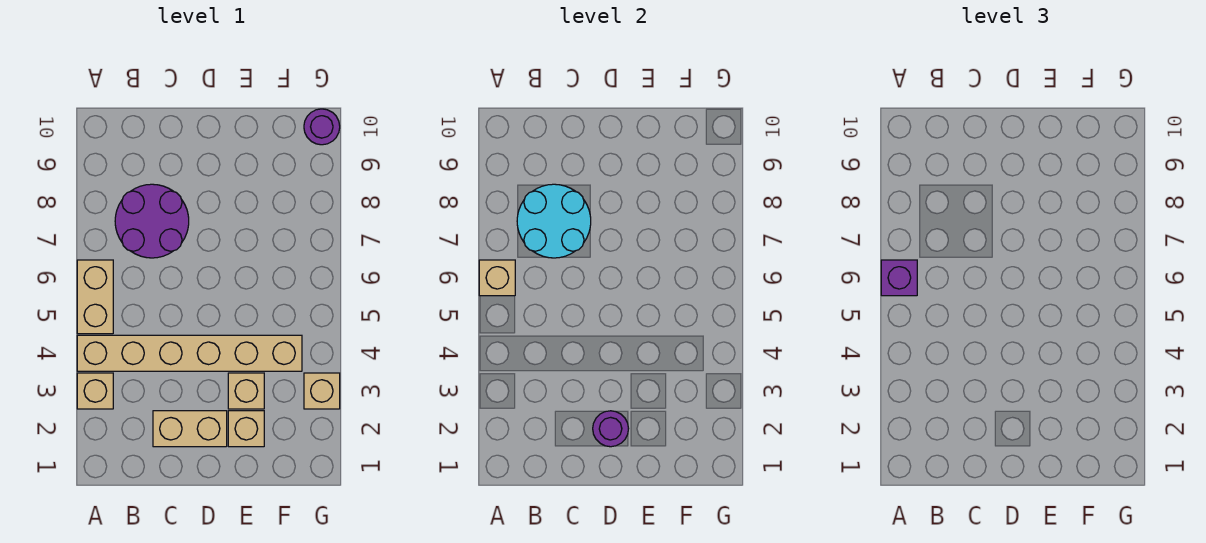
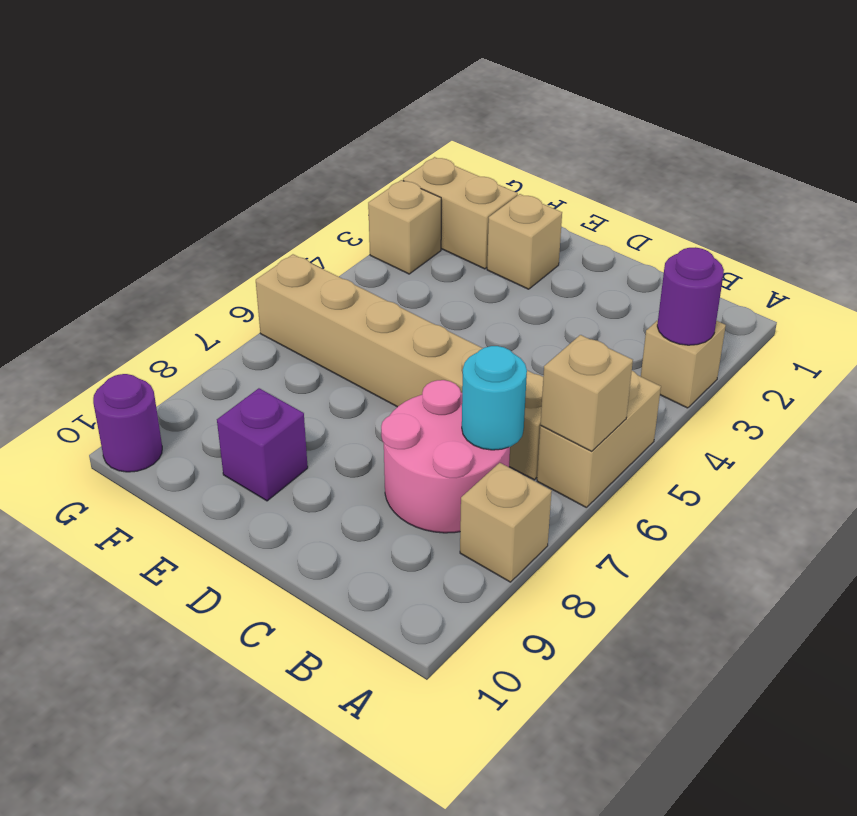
tan brick A4:F4 level 1 -> tan brick B6:G6 level 1
purple brick A6 level 3 -> purple brick E9 level 1
purple round brick B7:C8 level 1 -> pink round brick B7:C8 level 1
cyan round brick B7:C8 level 2 -> cyan round brick B7 level 2
tan brick C2:D2 level 1 -> tan brick F2:G2 level 1
purple round brick D2 level 2 -> purple round brick A3 level 2
tan brick E3 level 1 -> tan brick A8 level 1

